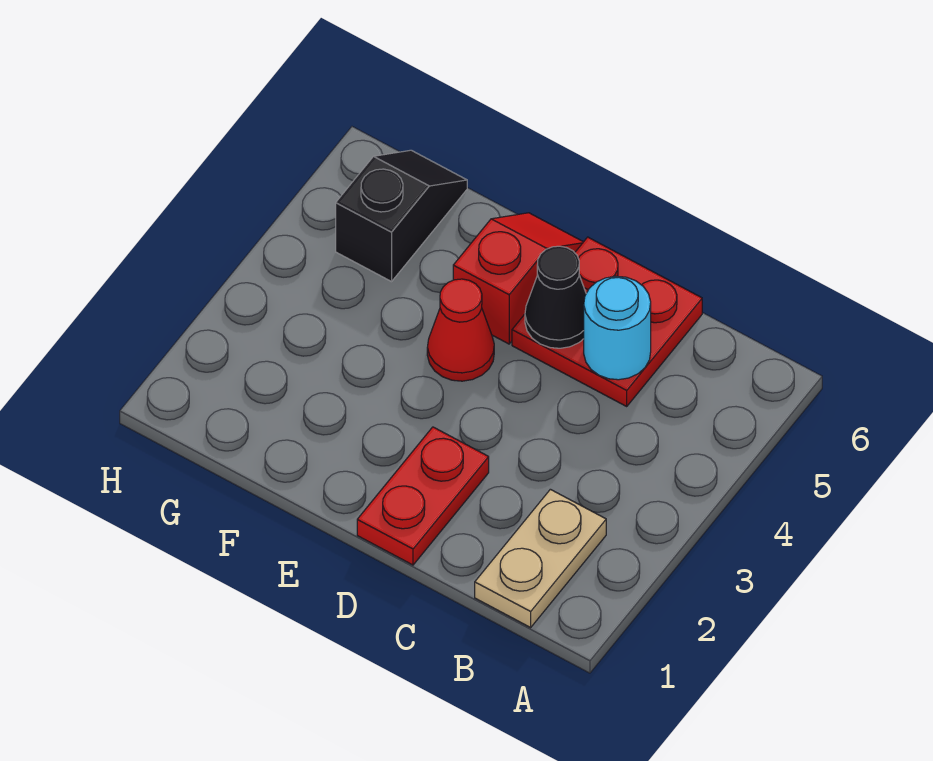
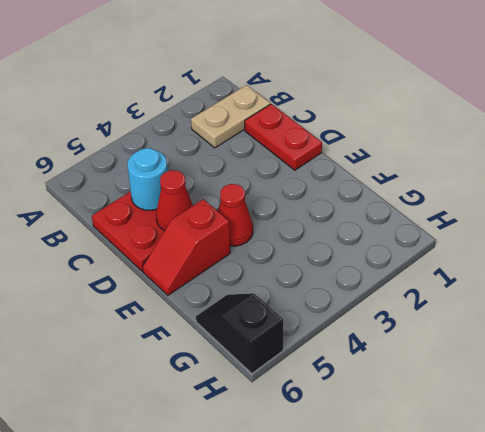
red plate D1:D2 level 1 -> red plate C1:D1 level 1
black cone D5 level 2 -> red cone D5 level 2
black slope G5:G6 level 1 top 5 -> black slope G6:H6 level 1 top H

